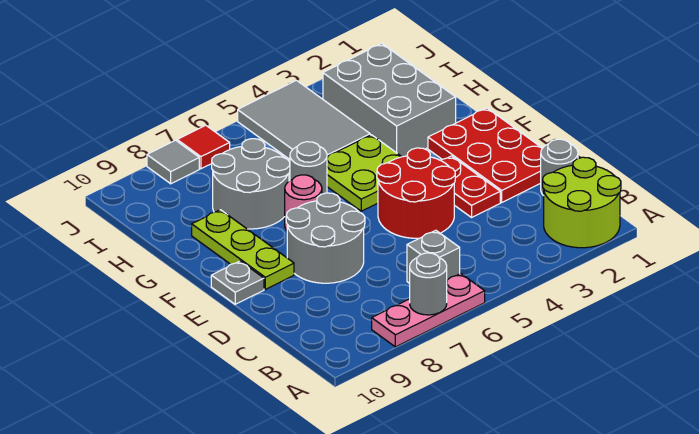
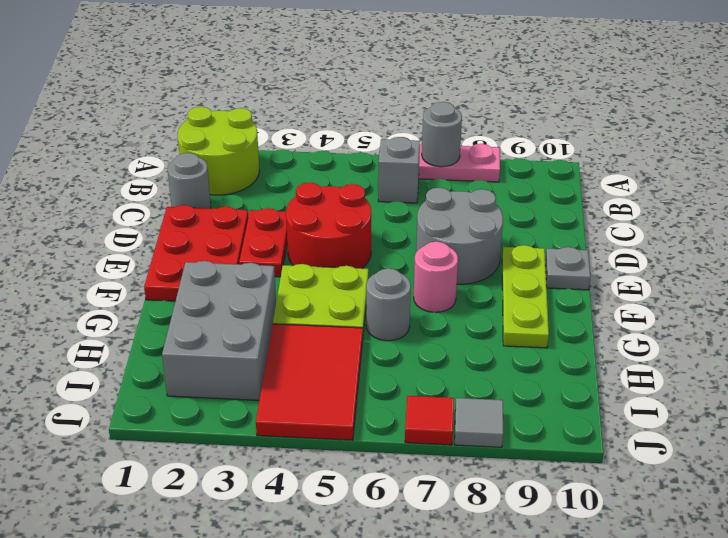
grey round brick G7:H8 level 1 -> none
grey tile H4:J5 level 1 -> red tile H4:J5 level 1

